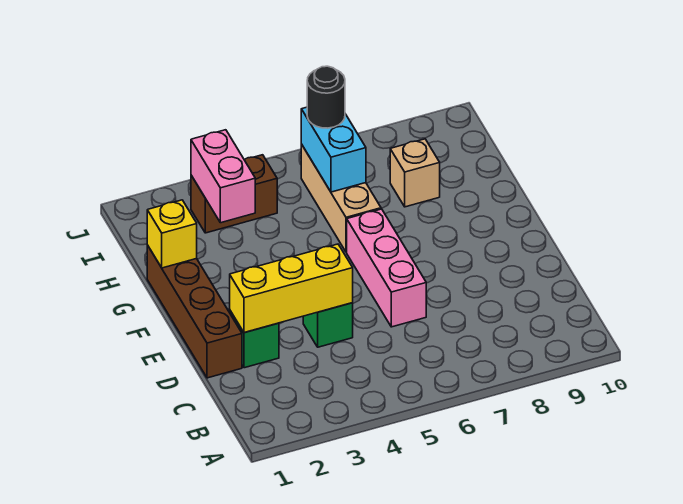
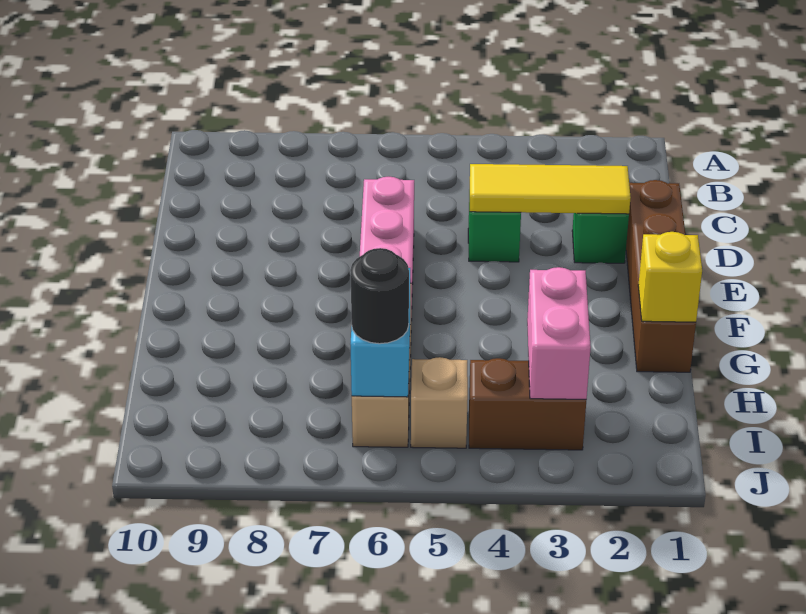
yellow brick D2:D4 level 2 -> yellow tile D2:D4 level 2
tan brick H8 level 1 -> tan brick I5 level 1

